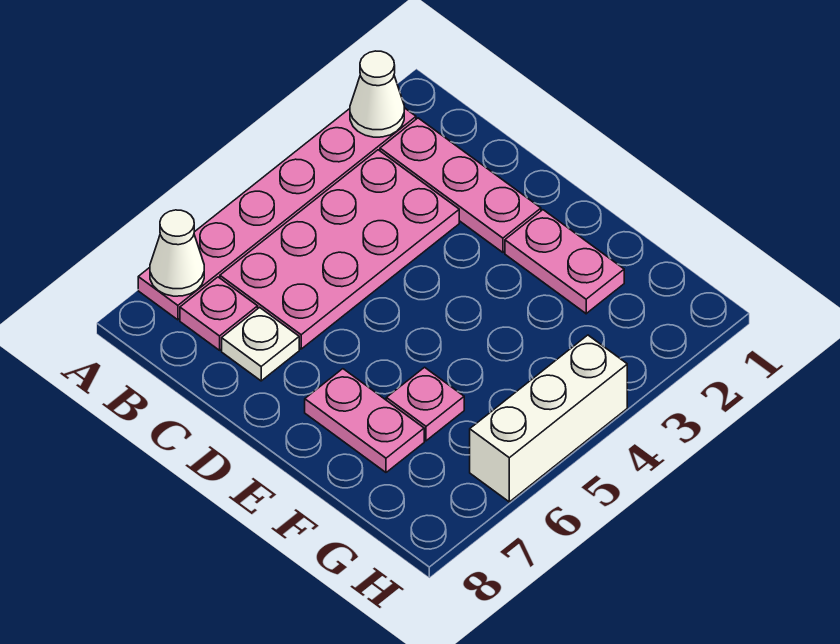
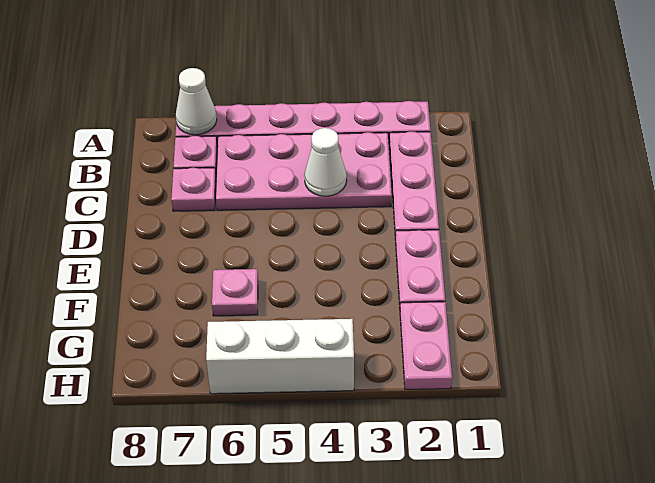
white cone A2 level 2 -> white cone C4 level 2
white plate C7 level 1 -> pink plate C7 level 1
pink plate E7:F7 level 1 -> pink plate G2:H2 level 1

